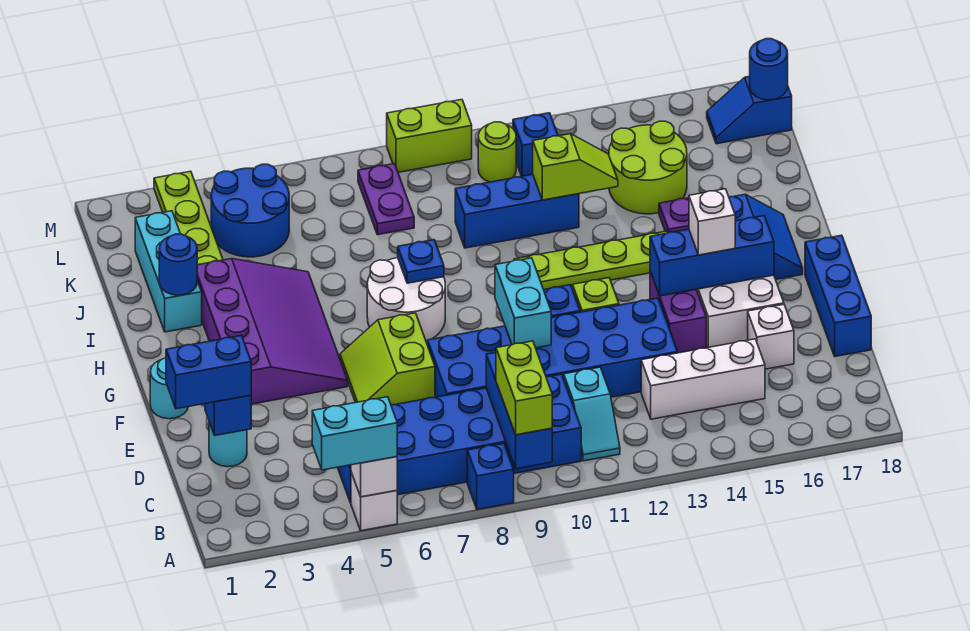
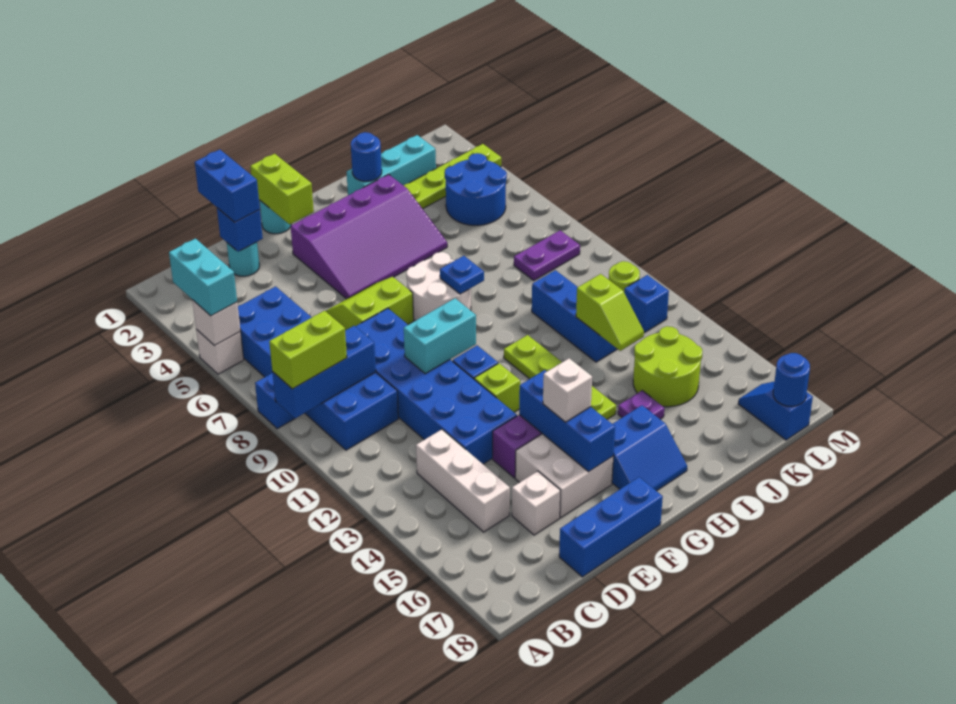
cyan slope B11:C11 level 1 top C -> none
lime brick M9:M10 level 1 -> lime brick F1:F2 level 2

